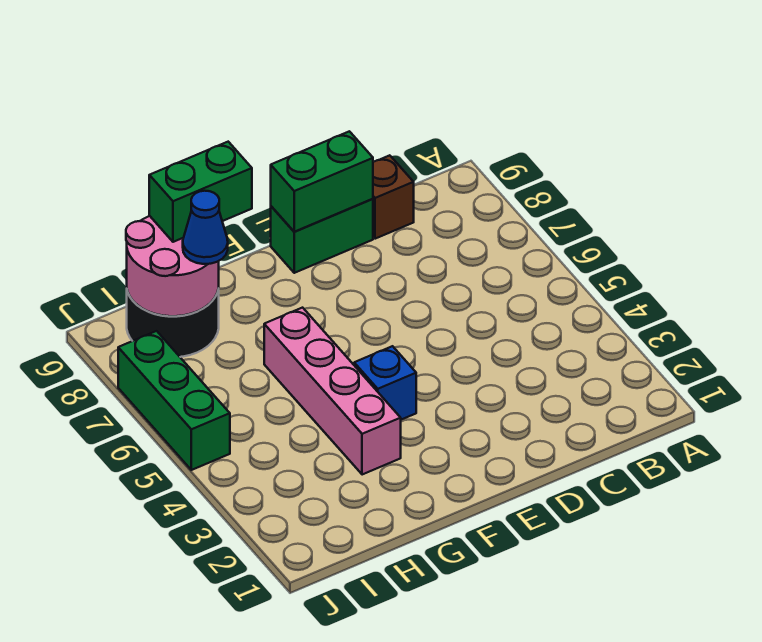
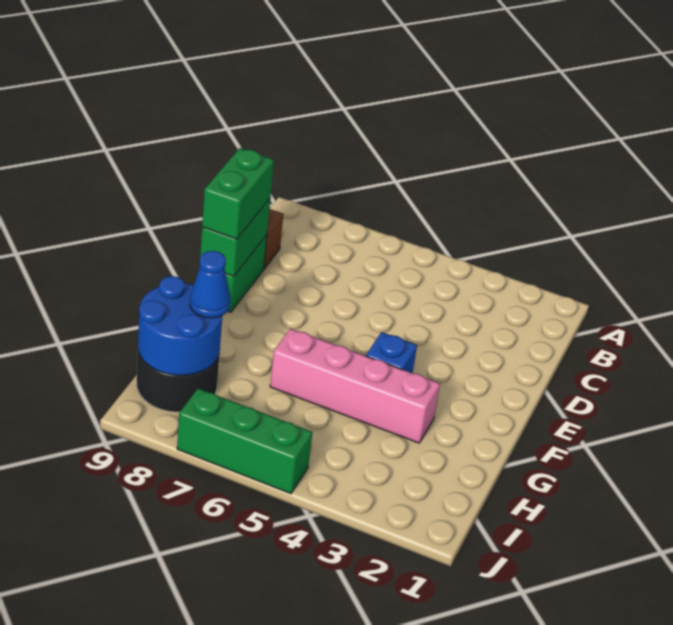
green brick G9:H9 level 3 -> green brick D9:E9 level 3
pink round brick H8:I9 level 2 -> blue round brick H8:I9 level 2

